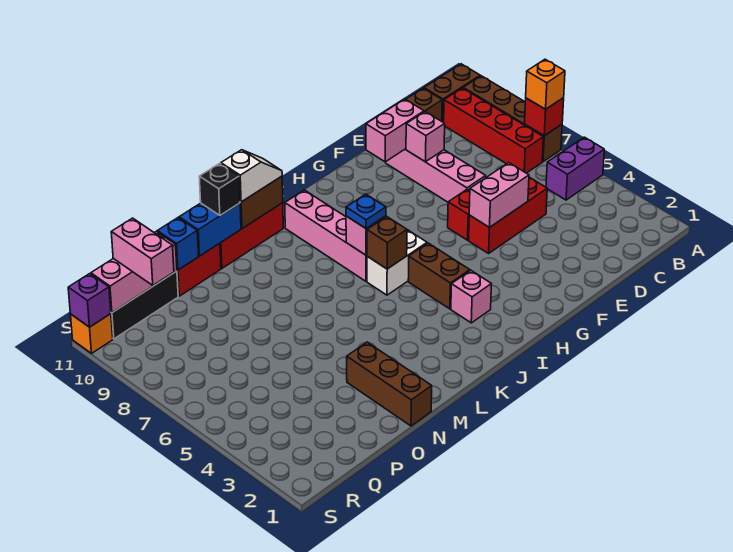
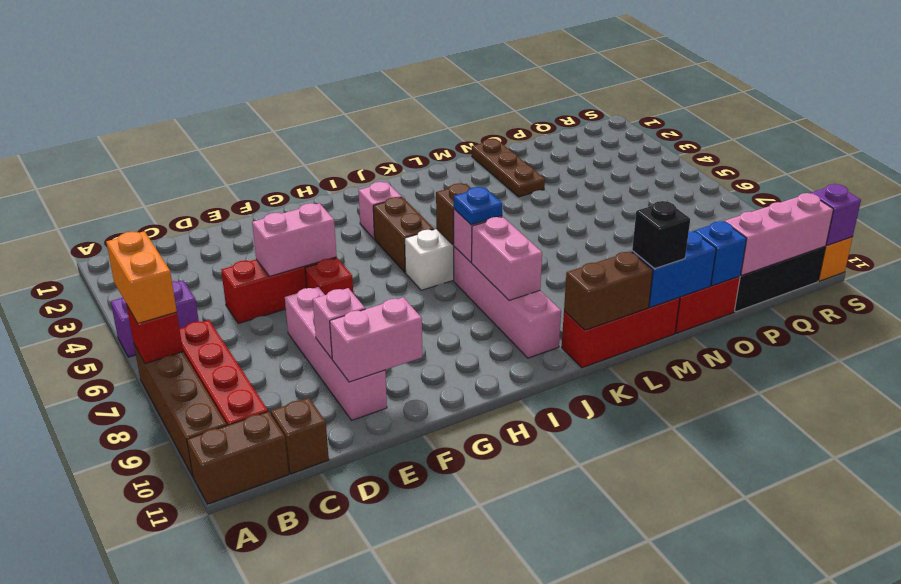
orange brick A7 level 3 -> orange brick A6:A7 level 3
white slope K11:L11 level 3 top L -> none
brown brick N1:N3 level 1 -> brown plate N1:N3 level 1
pink brick Q10:Q11 level 3 -> pink brick J8:J9 level 2

